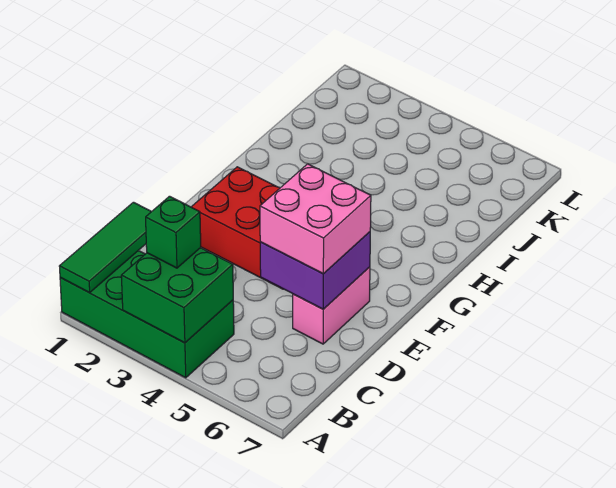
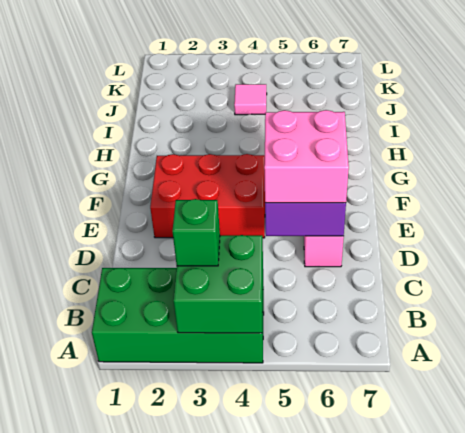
green tile A1:C1 level 2 -> none
none -> pink tile J4 level 1

